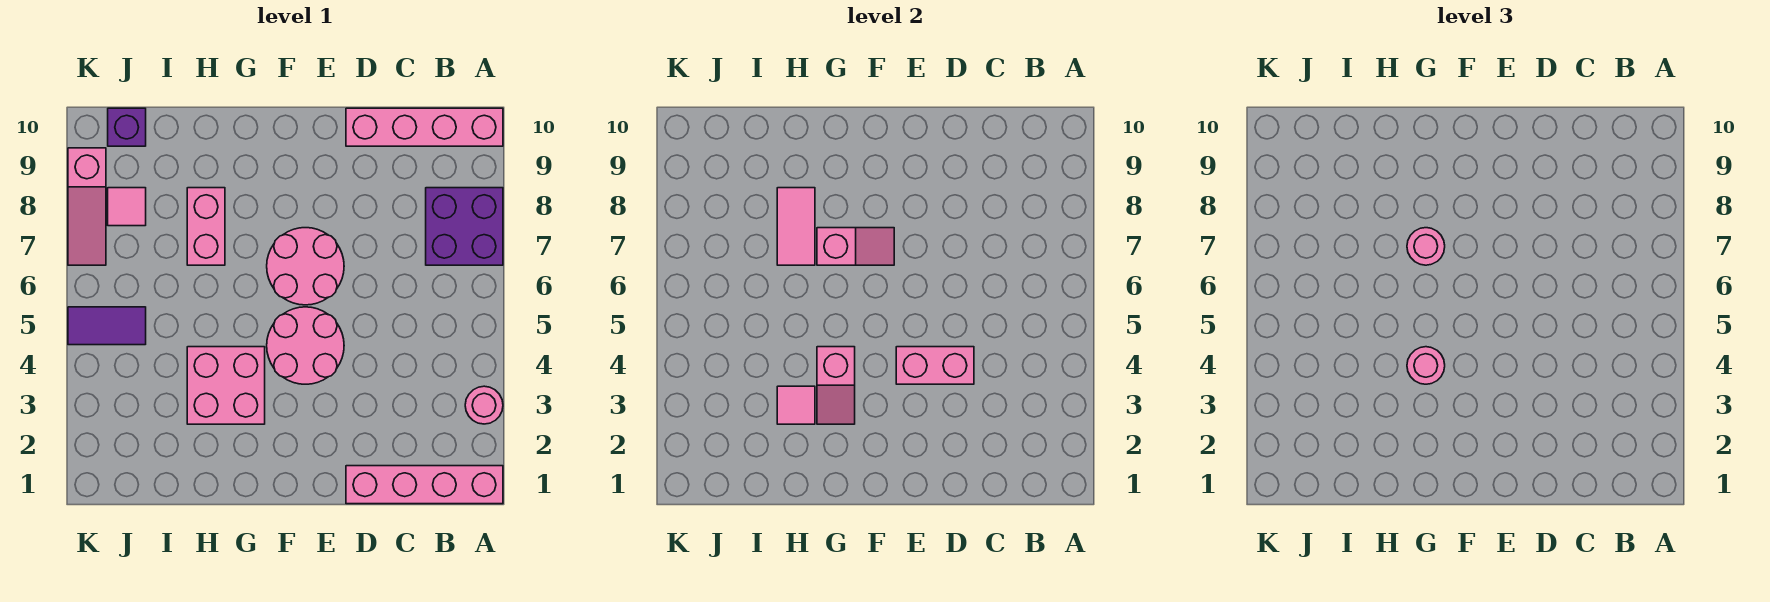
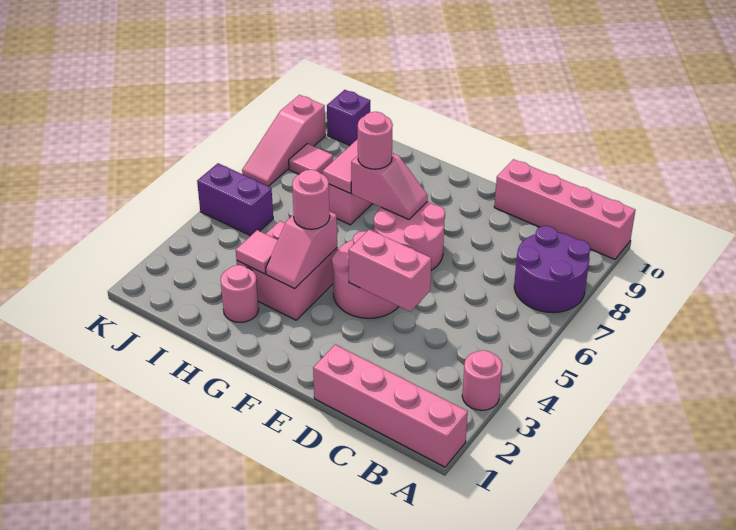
purple brick A7:B8 level 1 -> purple round brick A7:B8 level 1
none -> pink round brick H2 level 1
purple tile J5:K5 level 1 -> purple brick J5:K5 level 1

